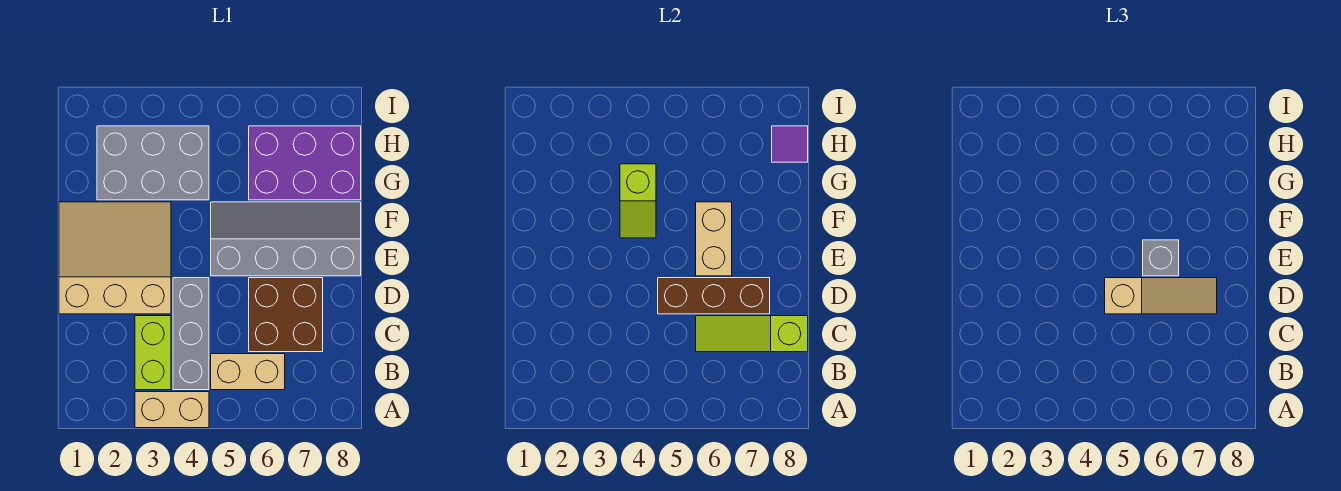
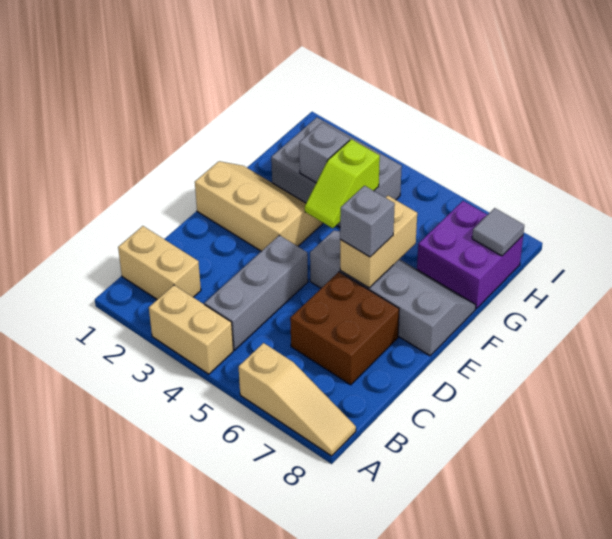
lime brick B3:C3 level 1 -> none
tan brick B5:B6 level 1 -> tan brick B1:B2 level 1
lime slope C6:C8 level 2 top 8 -> none
tan slope D1:F3 level 1 top D -> tan slope E1:F3 level 1 top E
brown brick D5:D7 level 2 -> none
tan slope D5:D7 level 3 top 5 -> tan slope A6:A8 level 1 top 6
none -> grey brick G3 level 2
purple brick G6:H8 level 1 -> purple brick G7:H8 level 1
purple tile H8 level 2 -> grey tile H8 level 2

